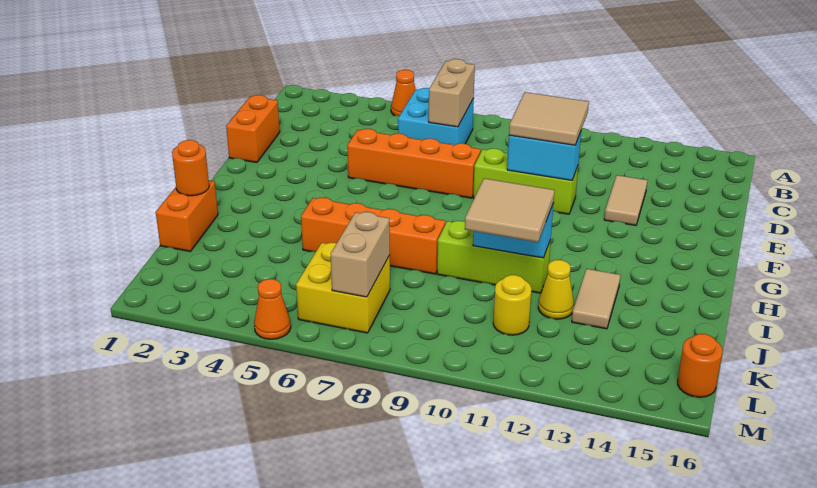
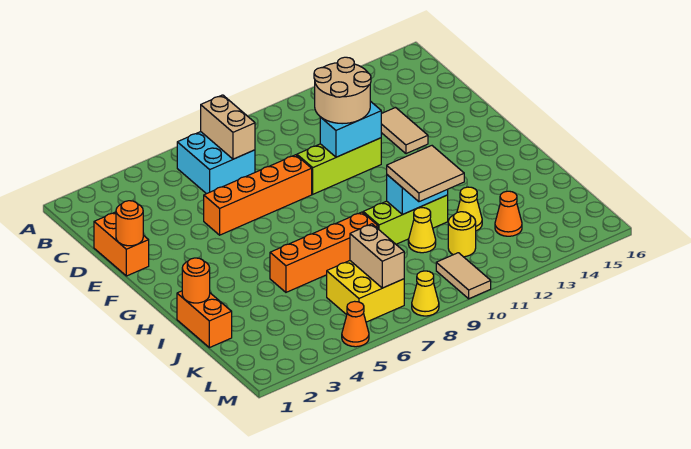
orange cone A5 level 1 -> orange cone K13 level 1
tan tile D10:E11 level 3 -> tan round brick D10:E11 level 3
tan tile I13:J13 level 1 -> tan tile L10:M10 level 1
none -> yellow cone J10 level 1
orange round brick L16 level 1 -> orange round brick E1 level 2
none -> yellow cone M8 level 1

